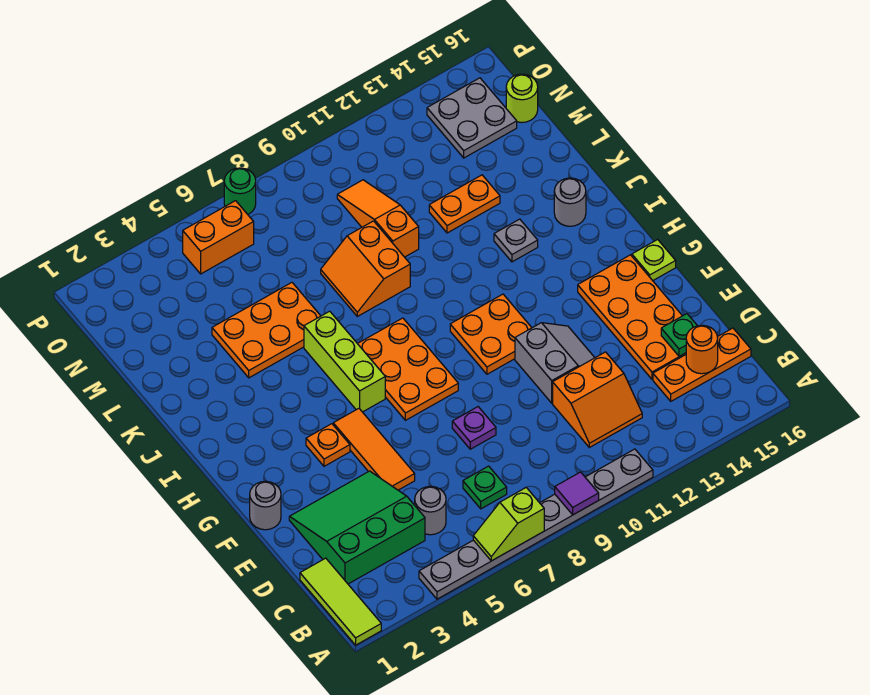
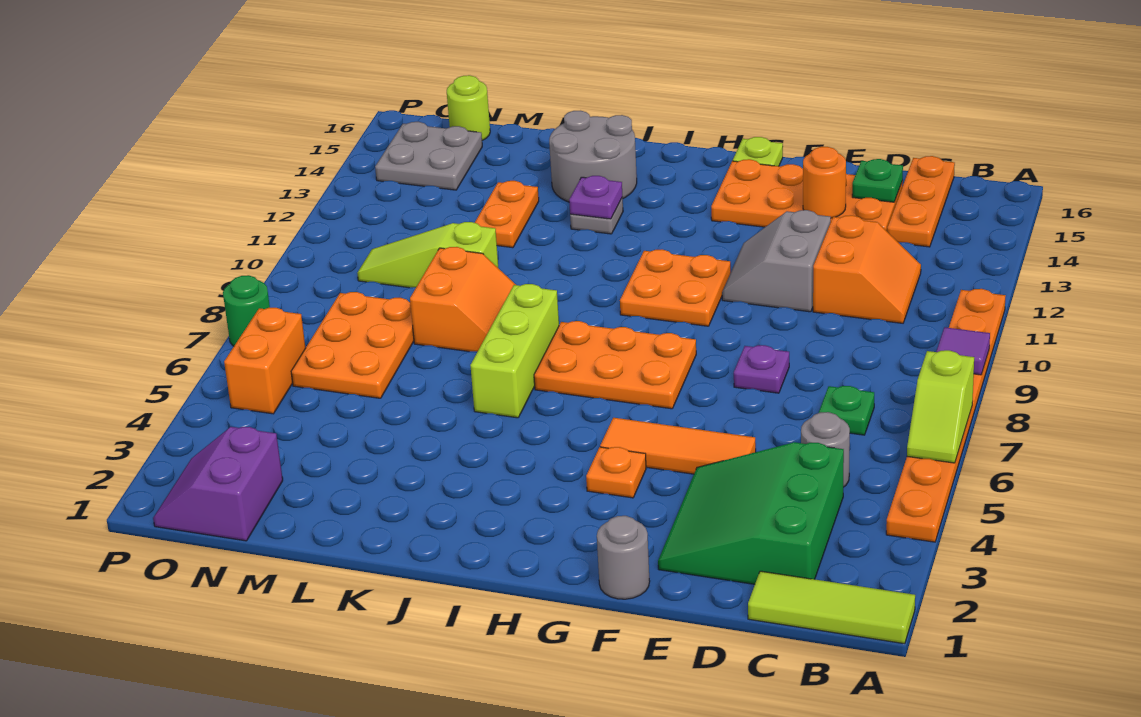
grey plate A4:A11 level 1 -> orange plate A4:A11 level 1
orange round brick C15 level 2 -> orange round brick E14 level 2
grey slope E11:F12 level 1 top 11 -> grey slope E11:F12 level 1 top E
lime brick H6:J6 level 1 -> lime brick J6:J8 level 1
none -> purple plate J13 level 2
grey round brick J15 level 1 -> grey round brick J14:K15 level 1
orange plate K4:L6 level 1 -> orange plate M6:N8 level 1
orange slope K8:L9 level 1 top 9 -> orange slope K8:L9 level 1 top L
orange slope L10:N10 level 1 top L -> lime slope L10:N10 level 1 top L
none -> purple slope N1:O2 level 1 top N

